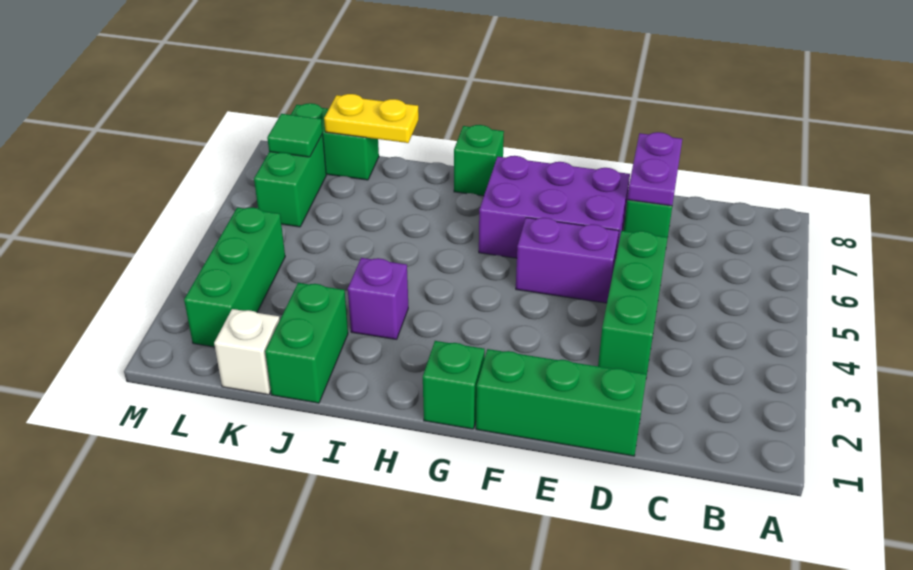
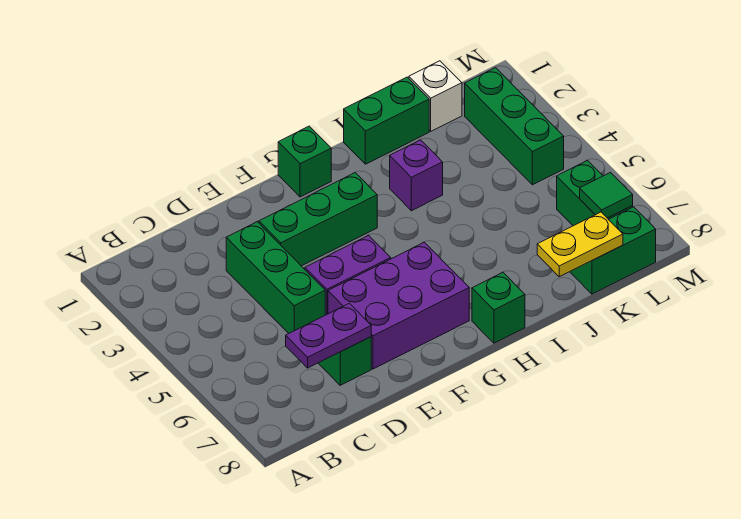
green brick D1:F1 level 1 -> green brick E3:G3 level 1
purple plate D7:D8 level 2 -> purple plate C7:D7 level 2
green brick J1:J2 level 1 -> green brick I1:J1 level 1

